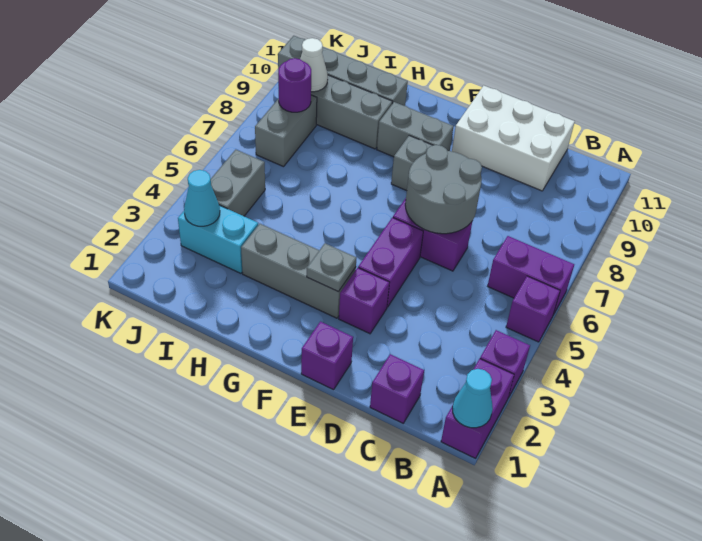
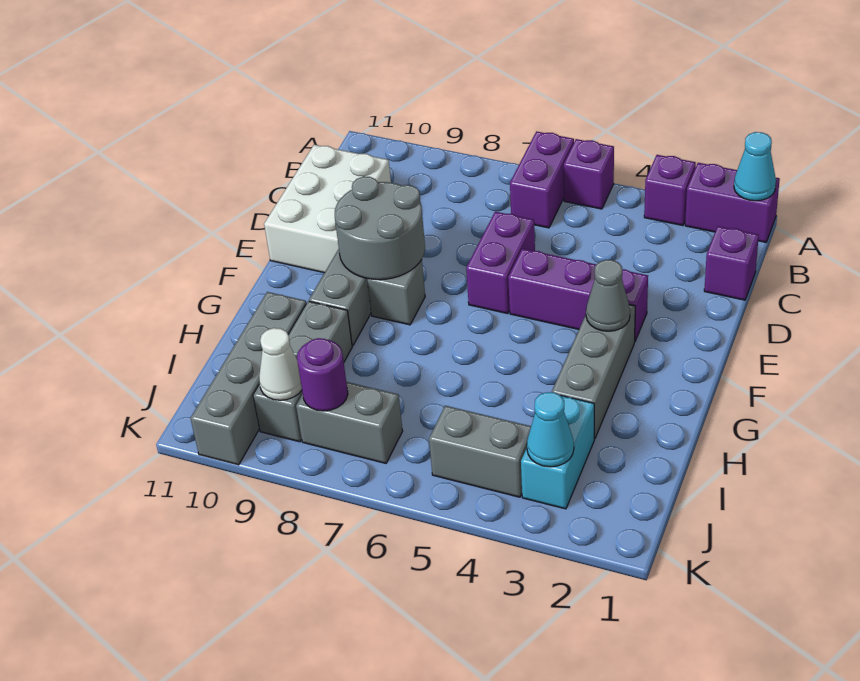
grey round brick D6:E7 level 2 -> grey round brick E8:F9 level 2
purple brick E1 level 1 -> none
grey plate F3 level 2 -> grey cone F3 level 2

